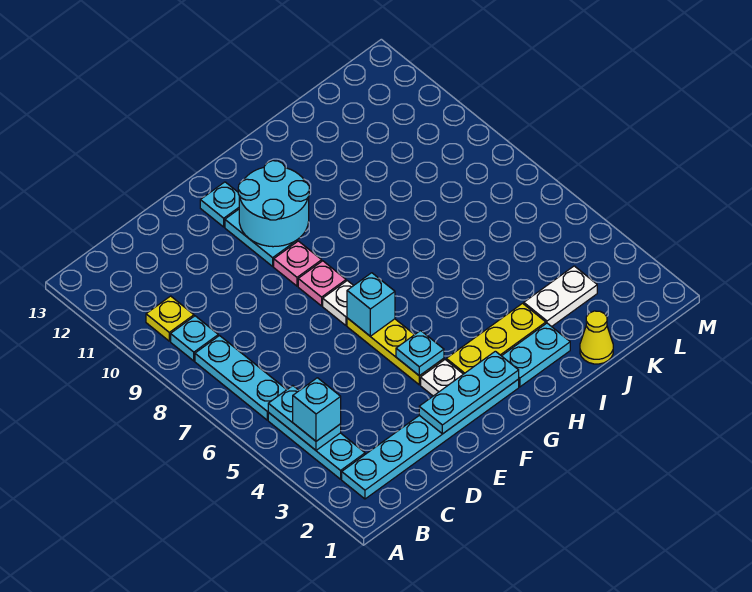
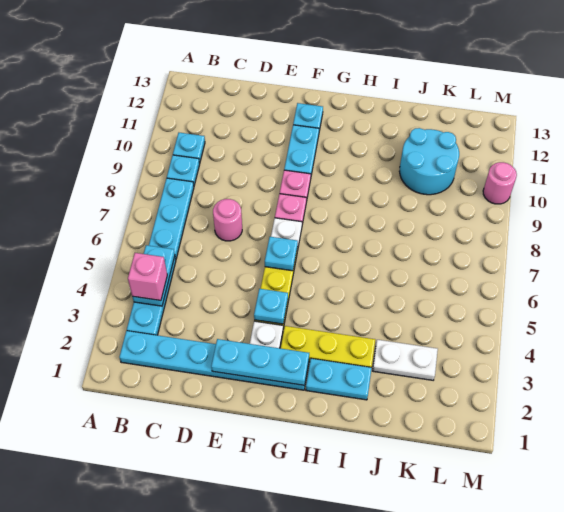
cyan brick B4 level 3 -> pink brick B4 level 3
yellow plate B10 level 1 -> cyan plate B10 level 1
none -> pink round brick D7 level 1
cyan brick F6 level 2 -> cyan plate F6 level 2
cyan round brick F10:G11 level 2 -> cyan round brick J10:K11 level 1
yellow cone J1 level 1 -> none
none -> pink round brick M10 level 1

